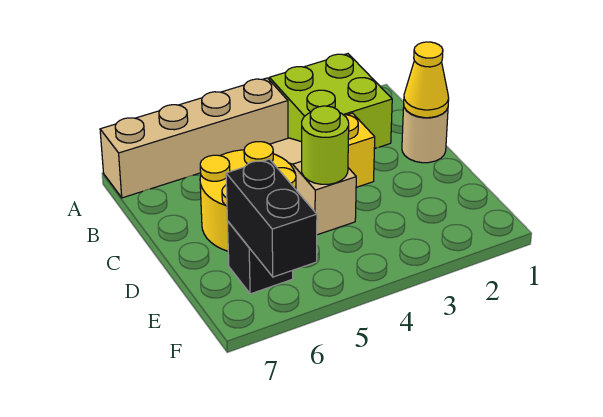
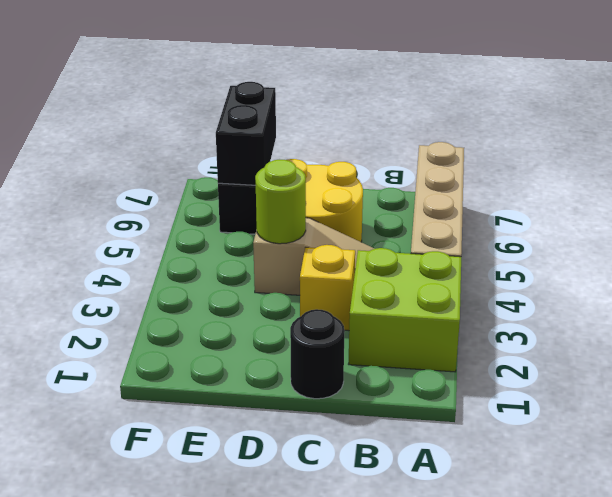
tan round brick C1 level 1 -> black round brick C1 level 1
yellow cone C1 level 2 -> none
black brick E6:F6 level 2 -> black brick E6:E7 level 2

